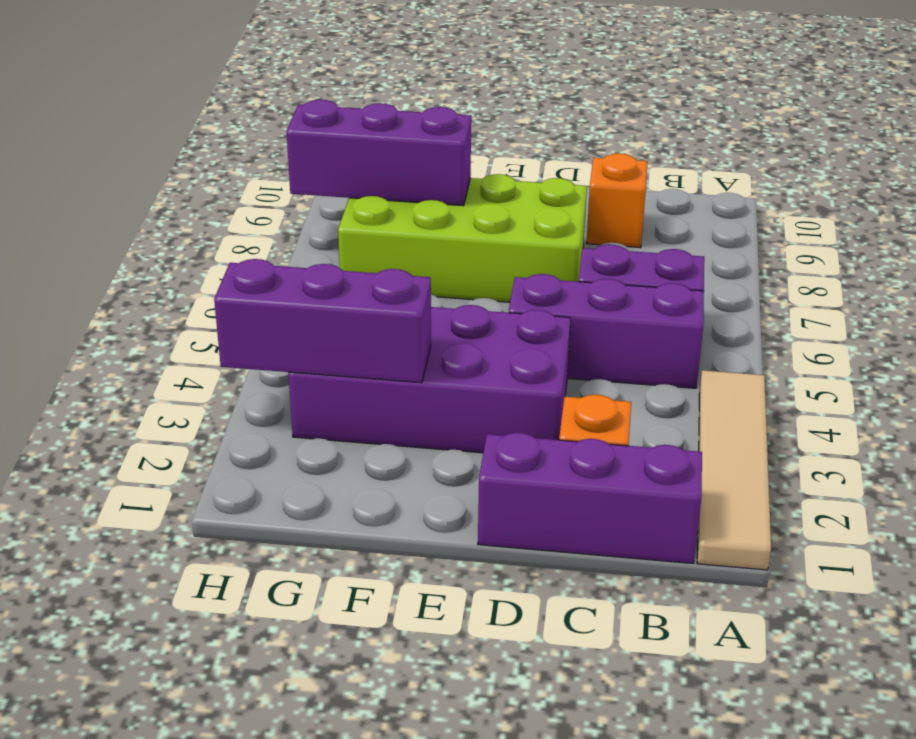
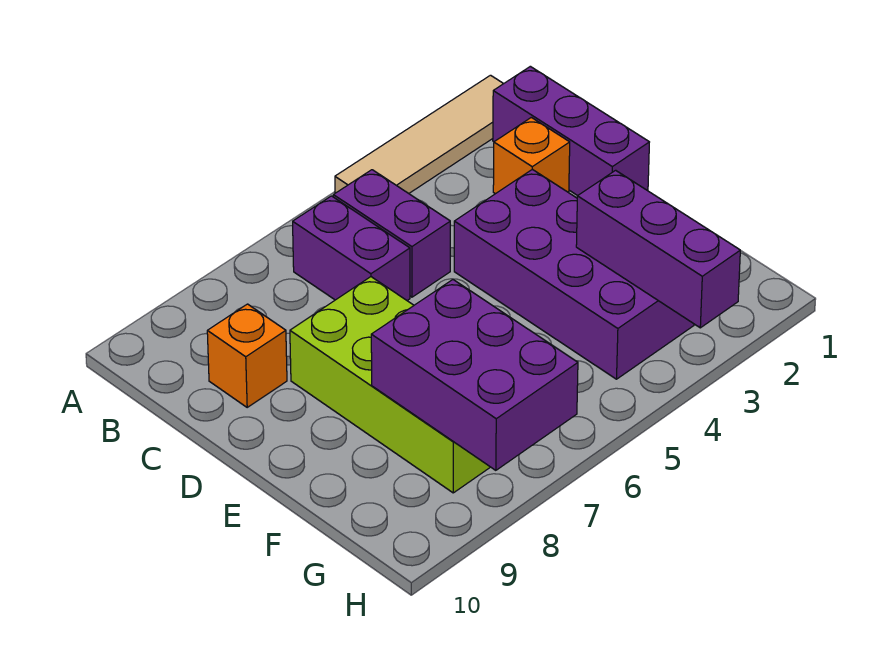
purple brick B5:D5 level 1 -> purple brick B5:C5 level 1
purple brick F8:H8 level 2 -> purple brick F7:H8 level 2

